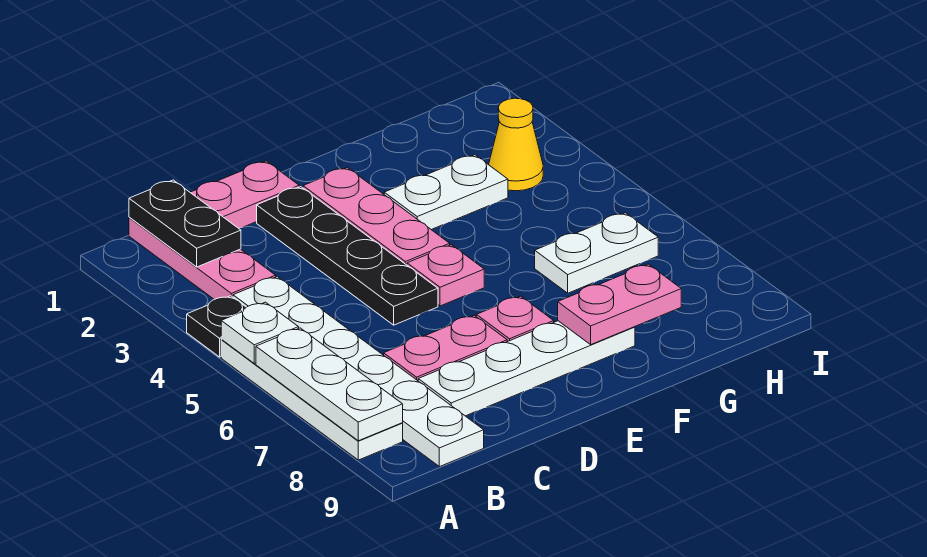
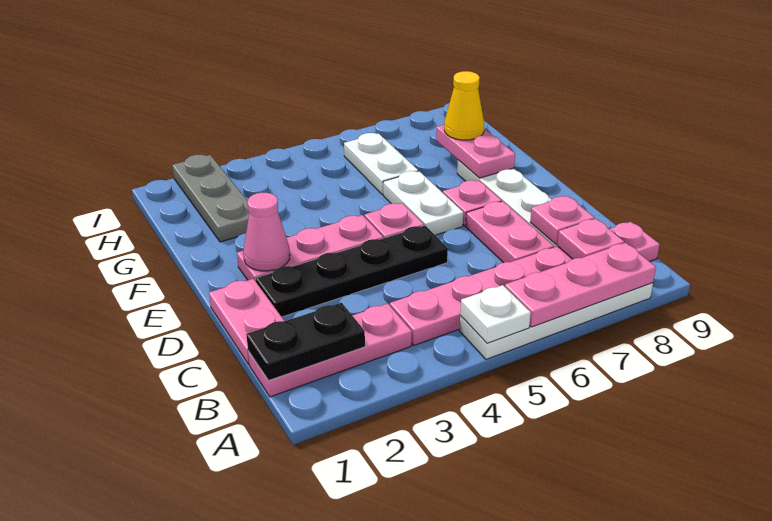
black plate A4 level 1 -> none
white plate A6:A8 level 2 -> pink plate A6:A8 level 2
white plate B4:B9 level 1 -> pink plate B4:B9 level 1
none -> pink plate B8 level 2
none -> pink plate C8 level 2
none -> pink cone E2 level 2
white plate F3:G3 level 1 -> white plate E6:F6 level 1
none -> grey plate G2:I2 level 1
yellow cone H3 level 1 -> yellow cone G8 level 3

